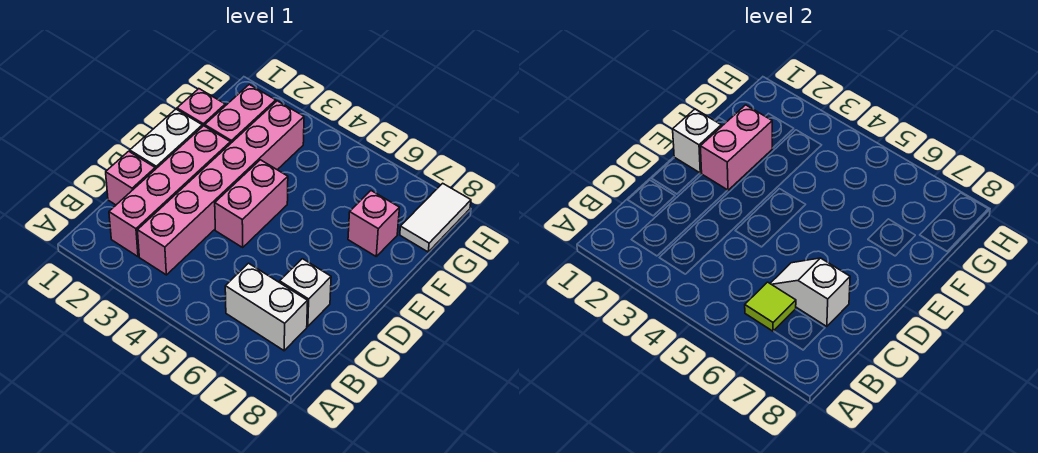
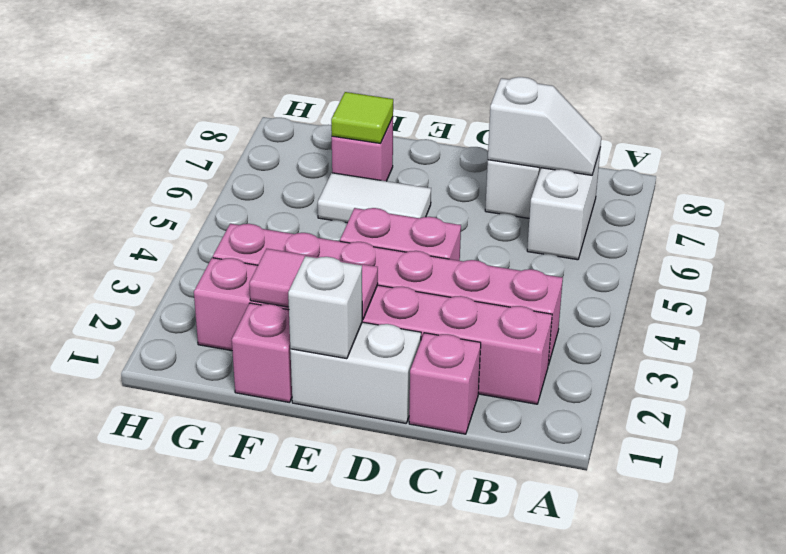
lime tile B6 level 2 -> lime tile F7 level 2
white slope C6:C7 level 2 top 7 -> white slope B7:C7 level 2 top C
pink brick E2:F2 level 2 -> pink tile E2:F2 level 2
white tile G8:H8 level 1 -> white tile E6:F6 level 1

